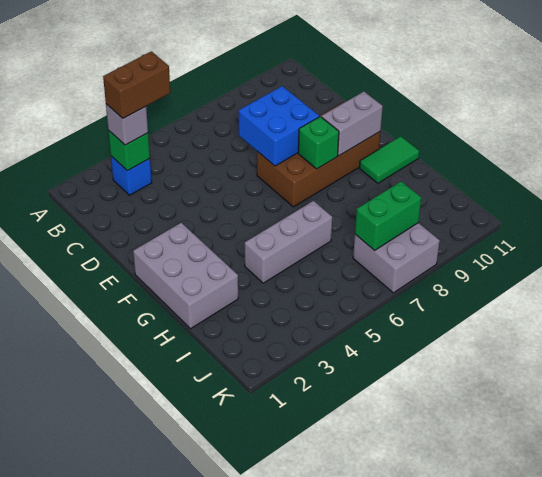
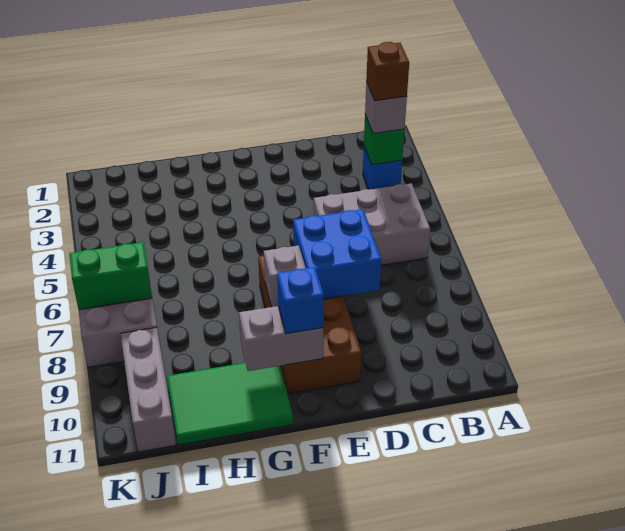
brown brick B3:B4 level 4 -> brown brick B3 level 4
grey brick F1:H2 level 1 -> grey brick B5:D6 level 1
green brick F8 level 2 -> grey brick F8 level 2
grey brick F9:F10 level 2 -> grey brick F10:G10 level 2
none -> blue brick F10 level 3
green tile G10:G11 level 1 -> green tile G10:I11 level 1
grey brick H4:H6 level 1 -> grey brick J9:J11 level 1
green brick J7:J8 level 2 -> green brick J7:K7 level 2

